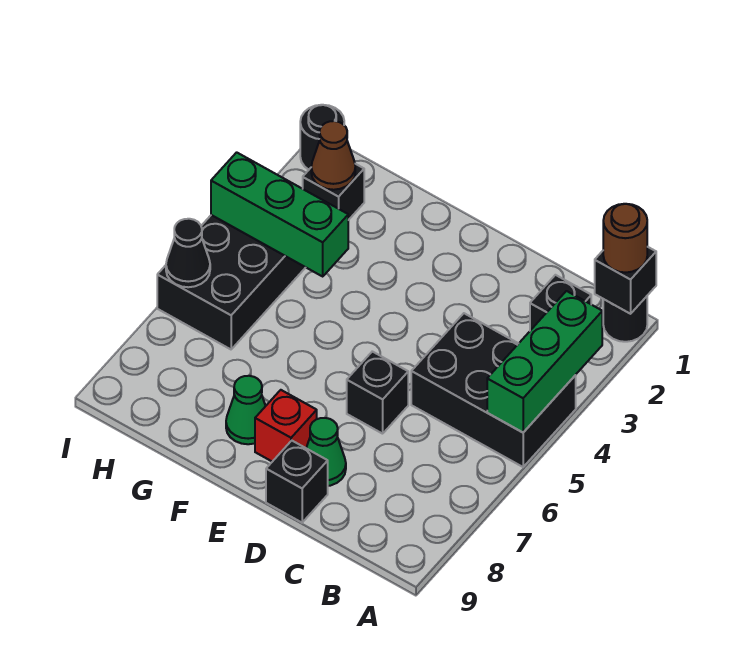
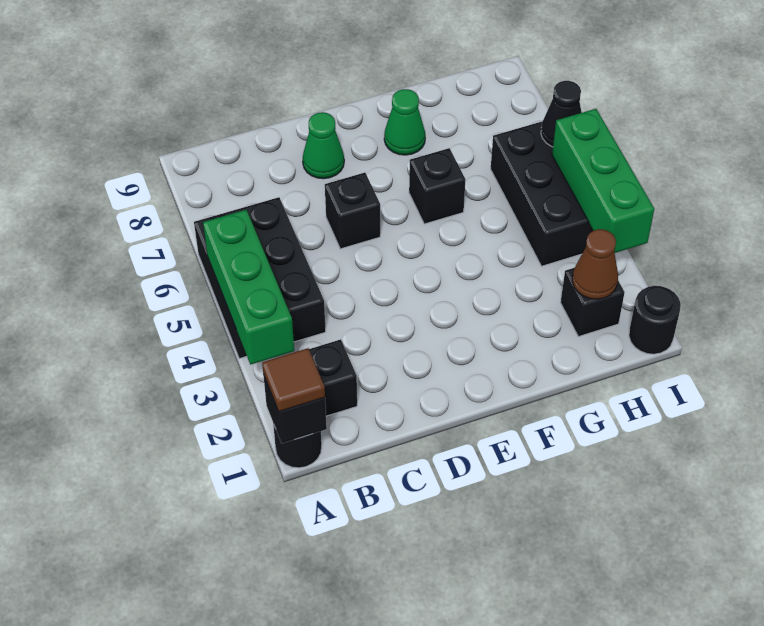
brown round brick A1 level 3 -> brown tile A1 level 3
black brick A4:C5 level 1 -> black brick A4:B6 level 1
black brick D9 level 1 -> black brick F6 level 1
red brick E8 level 1 -> none
green brick G4:I4 level 2 -> green brick I3:I5 level 2

